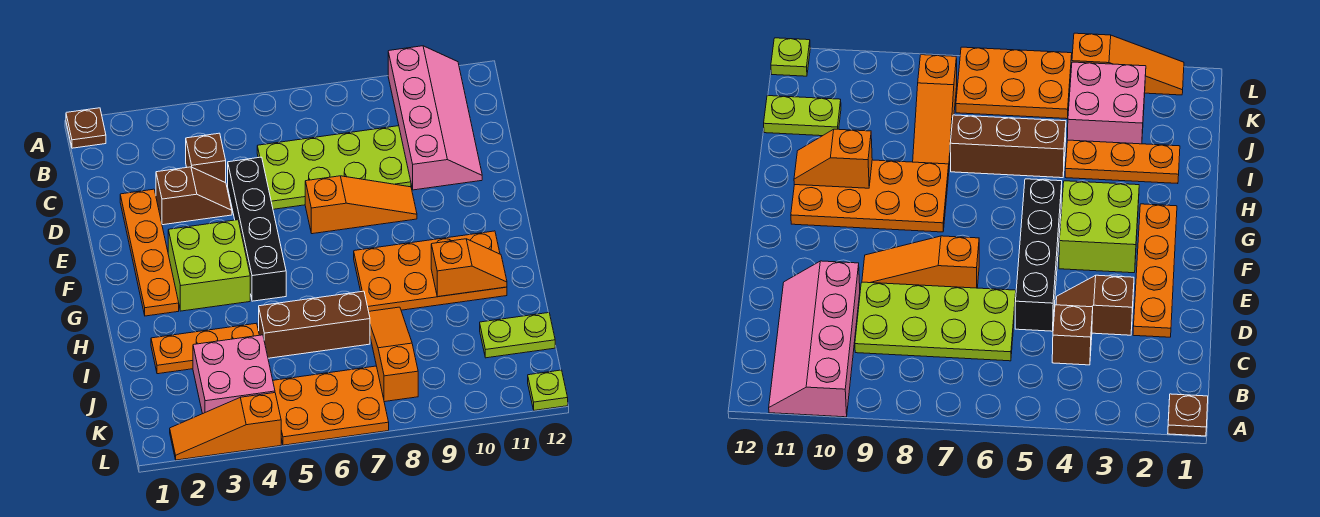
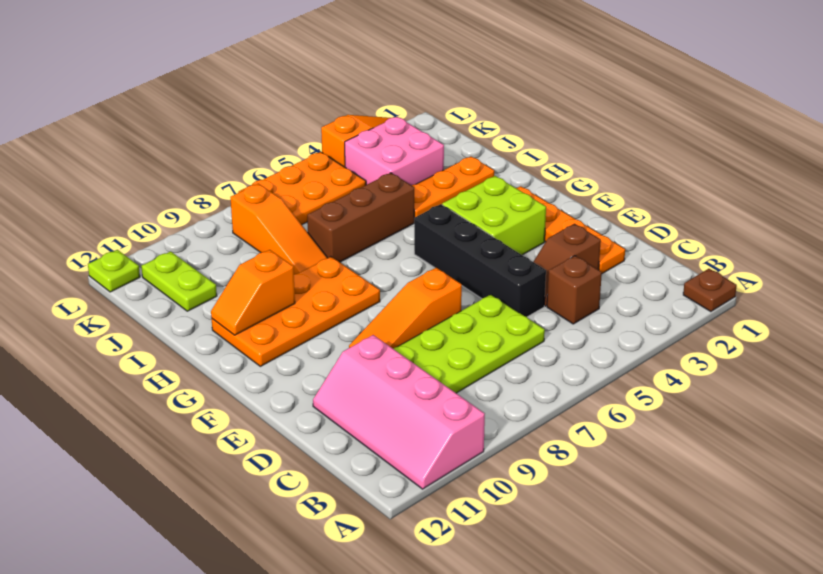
lime plate J11:J12 level 1 -> lime plate J11:K11 level 1

